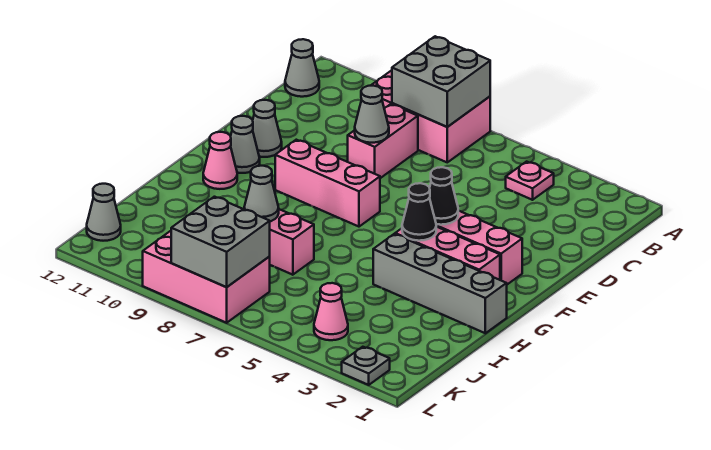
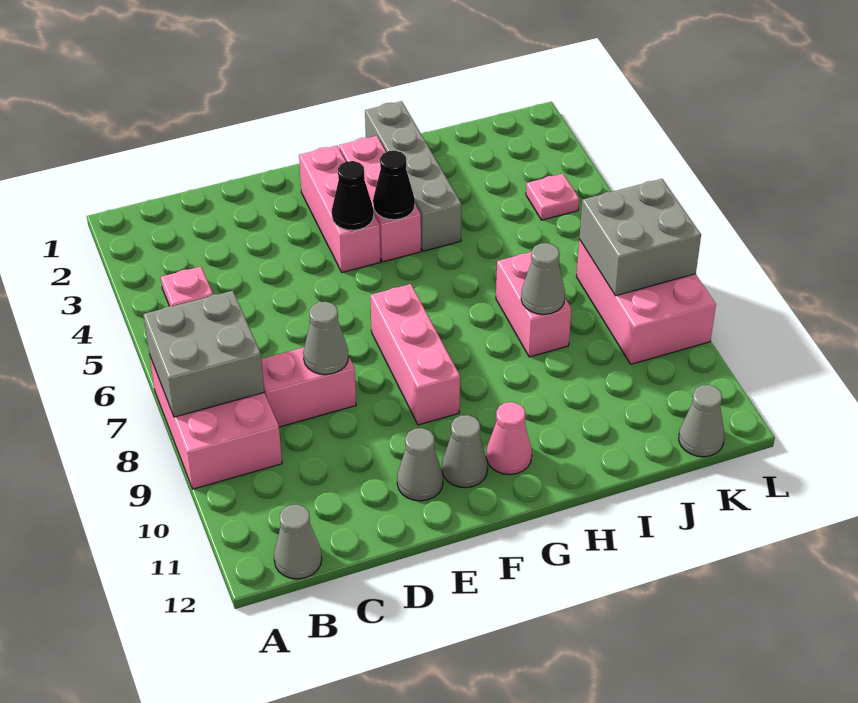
pink cone K4 level 1 -> pink plate K4 level 1
grey plate L2 level 1 -> none

